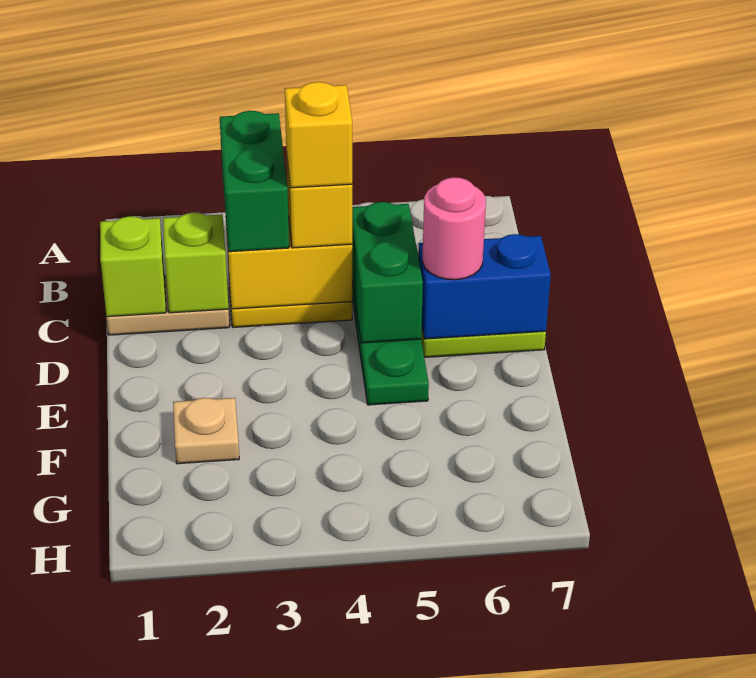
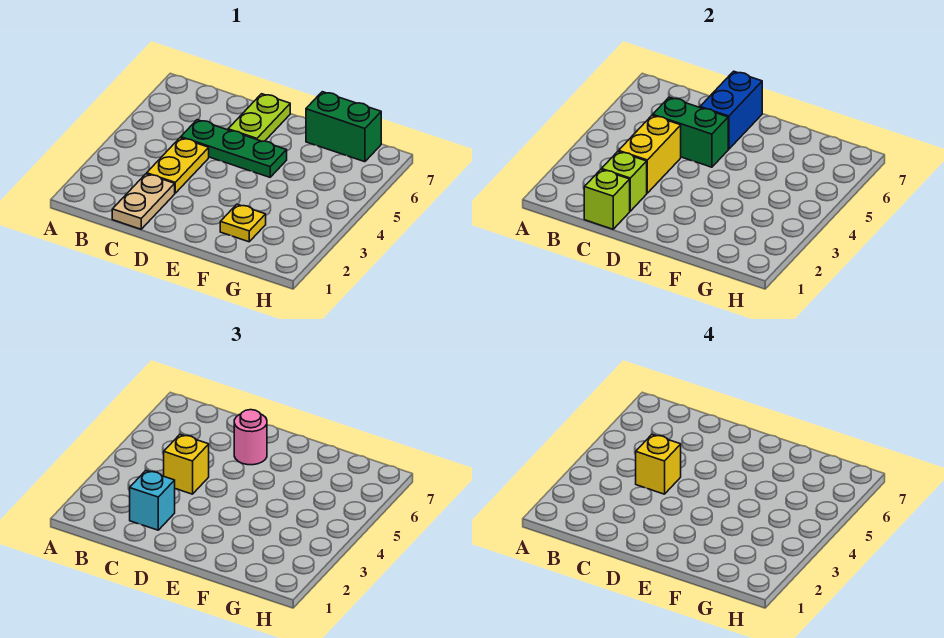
green brick B3:C3 level 3 -> green brick F7:G7 level 1
none -> cyan brick C2 level 3
tan plate F2 level 1 -> yellow plate F2 level 1

